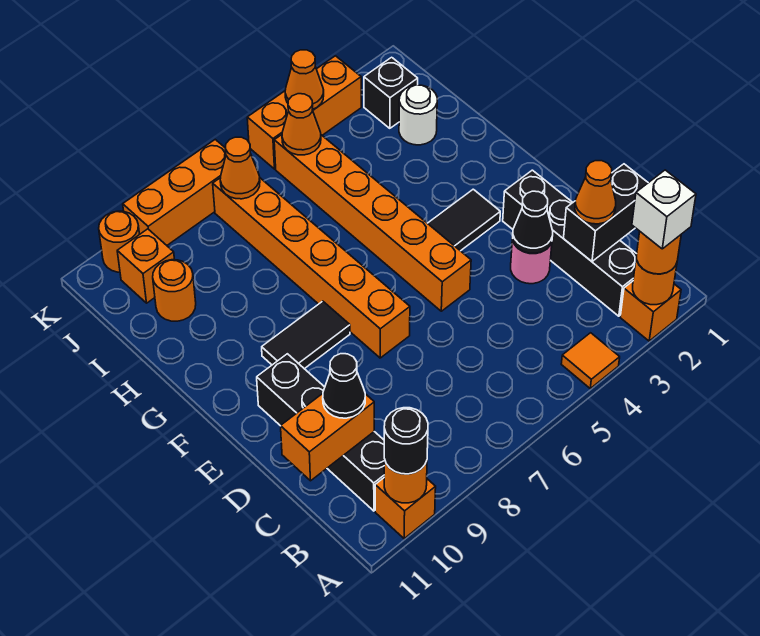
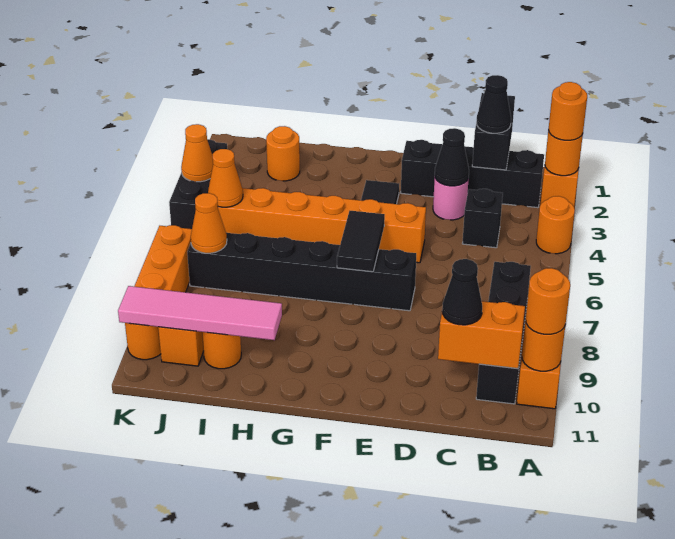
white brick A2 level 4 -> none
orange tile A4 level 1 -> orange round brick A4 level 1
black round brick A10 level 3 -> orange round brick A10 level 3
black brick B10:E10 level 1 -> black brick B7:B10 level 1
orange cone C2 level 3 -> black cone C2 level 3
orange brick C10:C11 level 2 -> orange brick B10:C10 level 2
orange brick E7:J7 level 1 -> black brick E7:J7 level 1
black tile F8:F9 level 1 -> black tile F6:F7 level 2
none -> pink tile H10:K10 level 2
white round brick I2 level 1 -> orange round brick I2 level 1
black brick J2 level 1 -> black brick C4 level 1
orange brick K3:K5 level 1 -> black brick K3:K5 level 1

